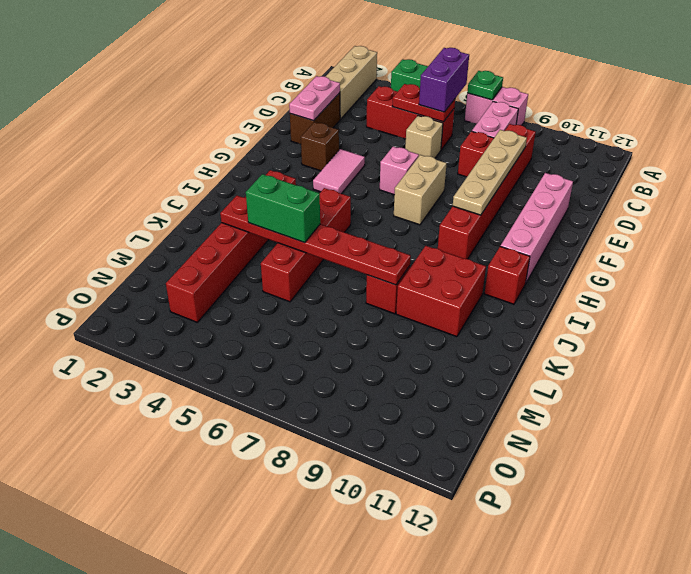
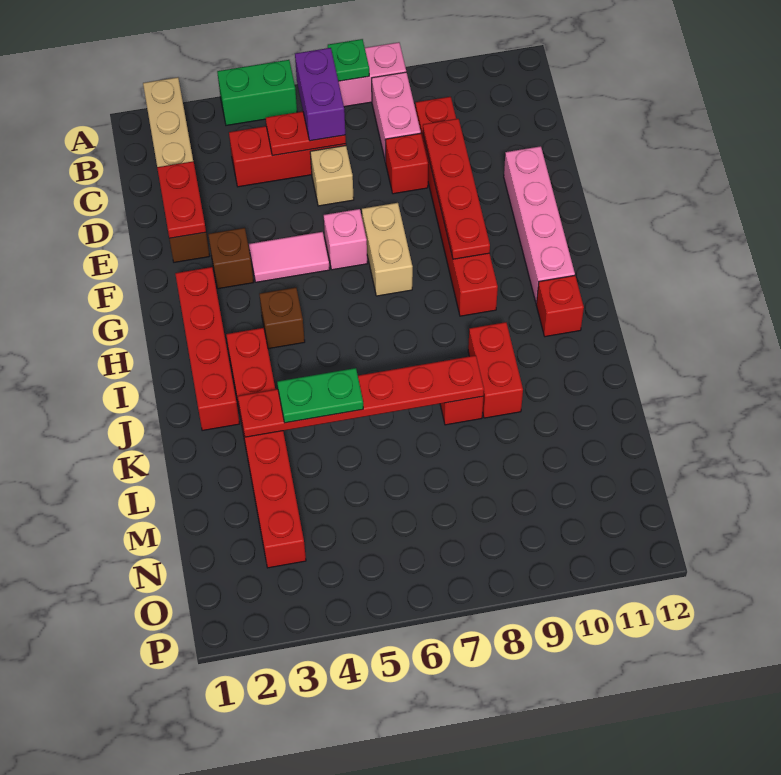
pink plate D2:E2 level 2 -> red plate D2:E2 level 2
tan plate D9:G9 level 2 -> red plate D9:G9 level 2
pink tile F4:G4 level 1 -> pink tile F4:F5 level 1
none -> brown brick H4 level 1
red brick I5:L5 level 1 -> red brick G2:J2 level 1
red brick J9:K10 level 1 -> red brick J9:K9 level 1
green brick K4:K5 level 3 -> green plate K4:K5 level 3

